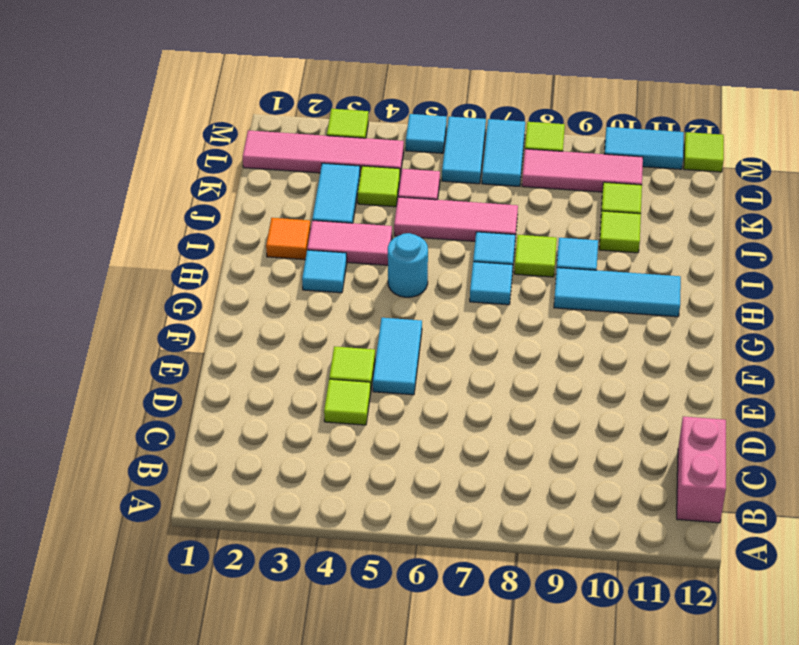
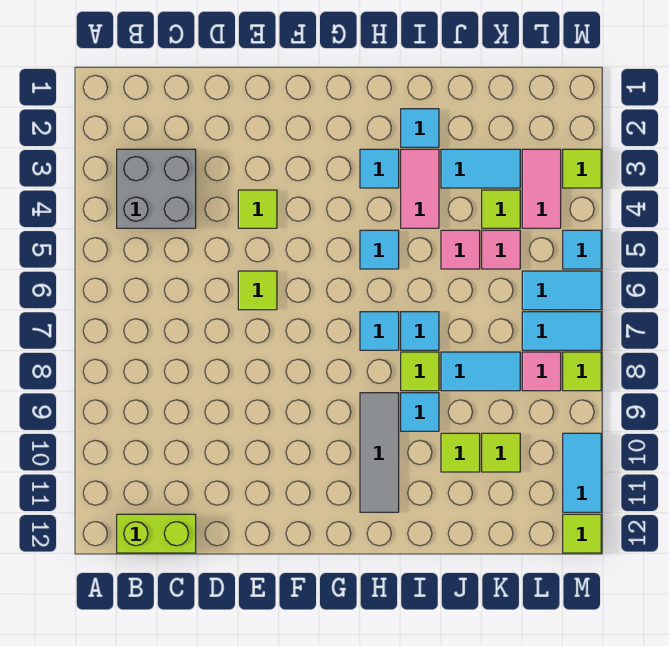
none -> grey brick B3:C4 level 1
pink brick B12:C12 level 1 -> lime brick B12:C12 level 1
lime tile D4 level 1 -> lime tile E6 level 1
cyan tile E5:F5 level 1 -> cyan tile J8:K8 level 1
cyan round brick H5 level 1 -> cyan tile H5 level 1
cyan tile H9:H11 level 1 -> grey tile H9:H11 level 1
orange tile I2 level 1 -> cyan tile I2 level 1
pink tile J5:J7 level 1 -> pink tile J5 level 1
pink tile L1:L4 level 1 -> pink tile L3:L4 level 1
pink tile L8:L10 level 1 -> pink tile L8 level 1

